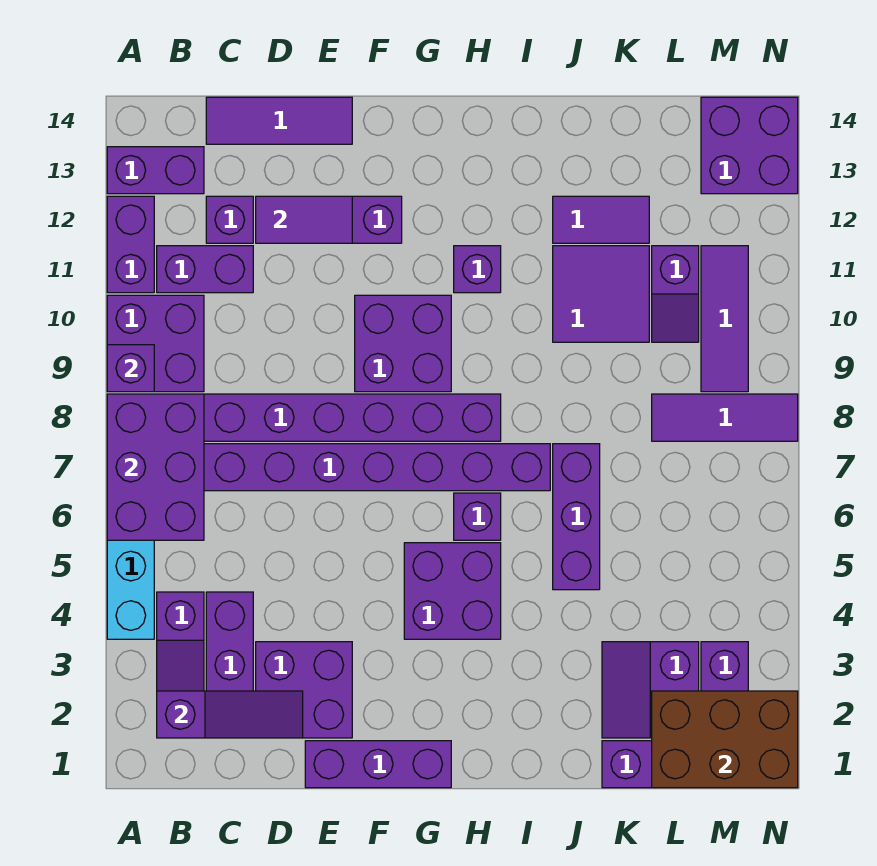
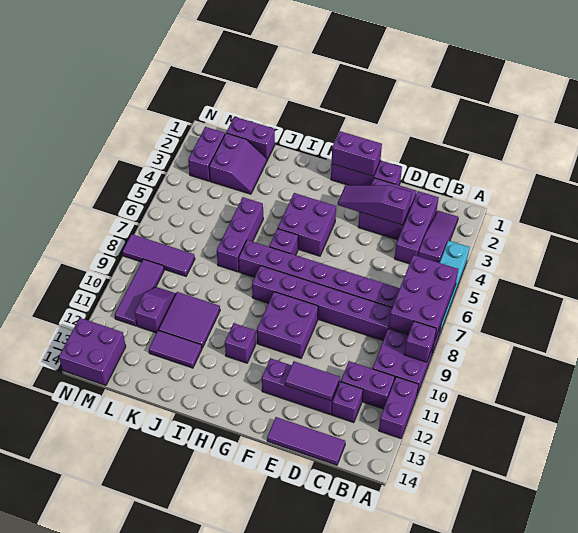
purple brick A13:B13 level 1 -> purple brick F1:G1 level 2
purple slope B2:D2 level 2 top B -> purple slope D3:F3 level 2 top D
brown brick L1:N2 level 2 -> none

